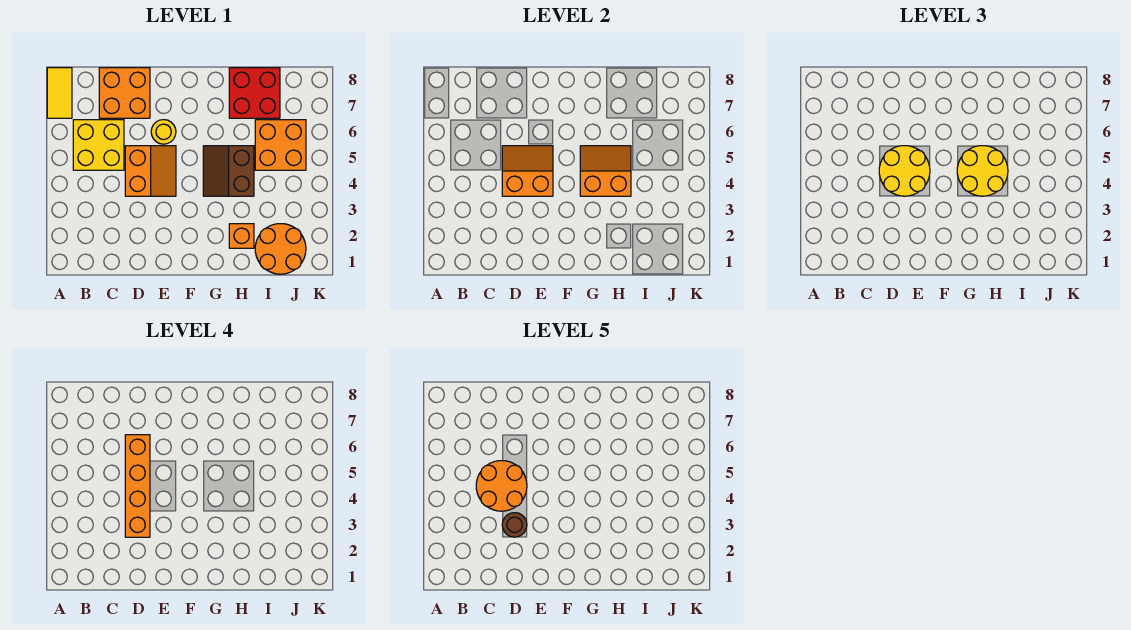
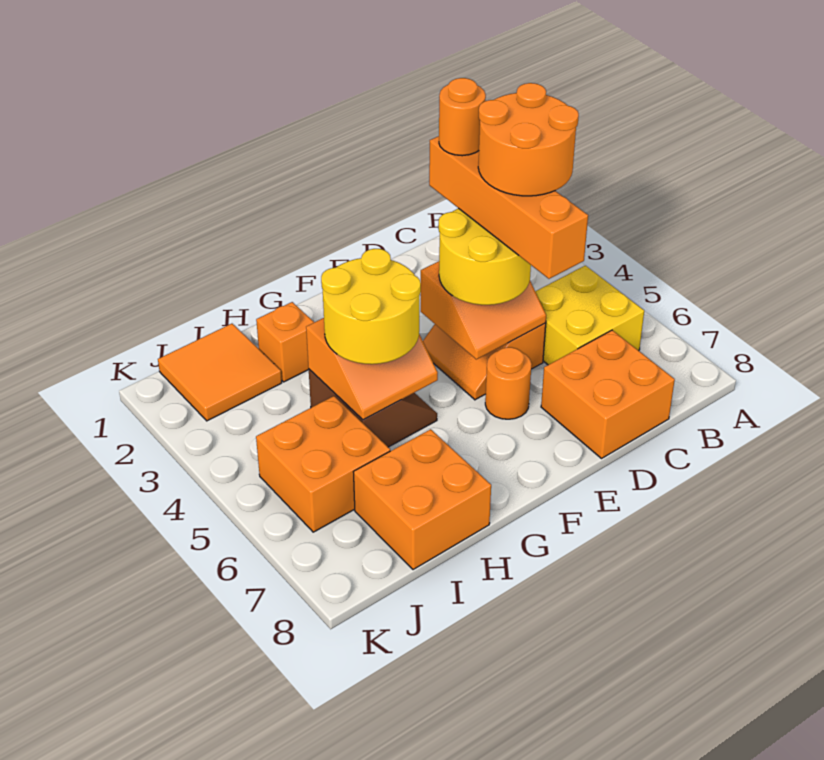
yellow tile A7:A8 level 1 -> none
brown round brick D3 level 5 -> orange round brick D3 level 5
yellow round brick E6 level 1 -> orange round brick E6 level 1
red brick H7:I8 level 1 -> orange brick H7:I8 level 1
orange round brick I1:J2 level 1 -> orange tile I1:J2 level 1

